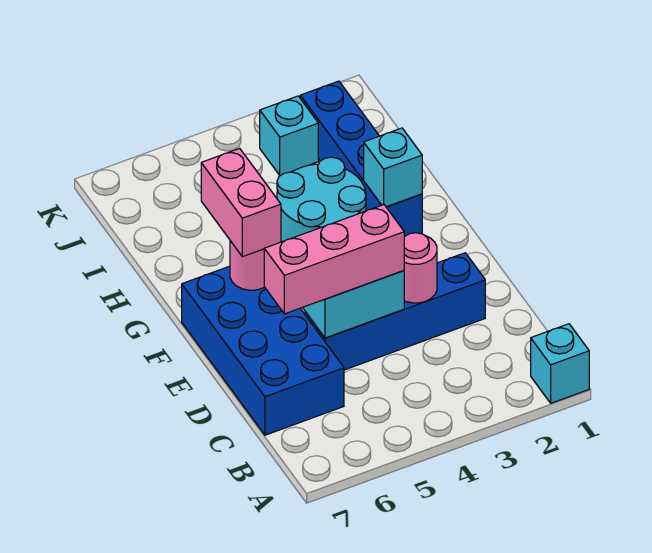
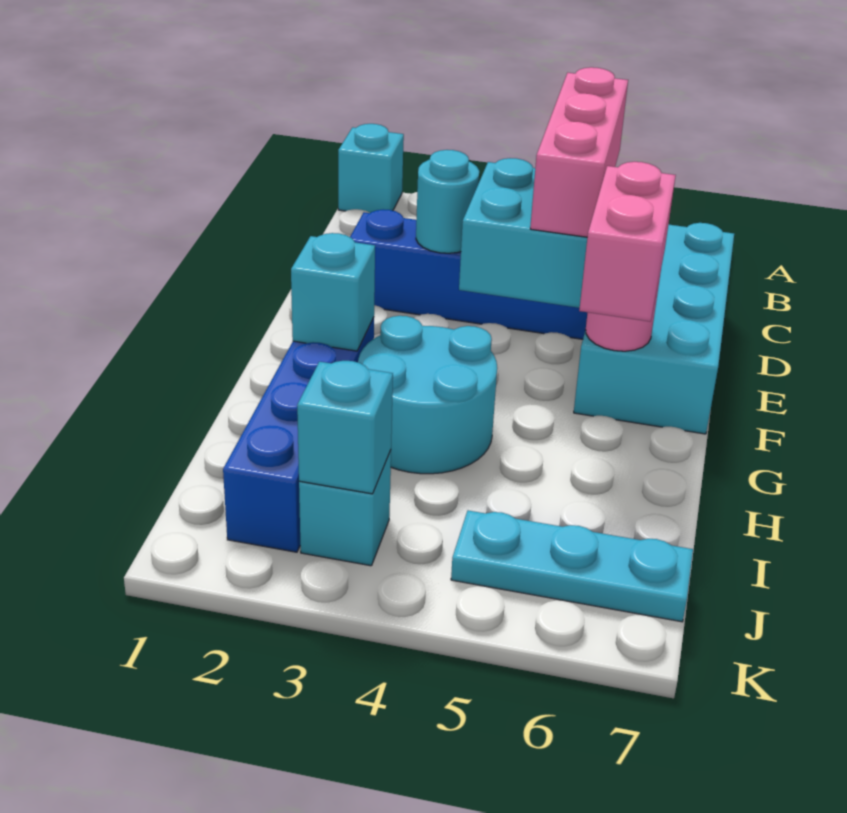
blue brick C6:F7 level 1 -> cyan brick C6:F7 level 1
pink round brick D3 level 2 -> cyan round brick D3 level 2
pink brick D4:D6 level 3 -> pink brick C5:E5 level 3
none -> cyan brick J3 level 2
none -> cyan plate J5:J7 level 1

